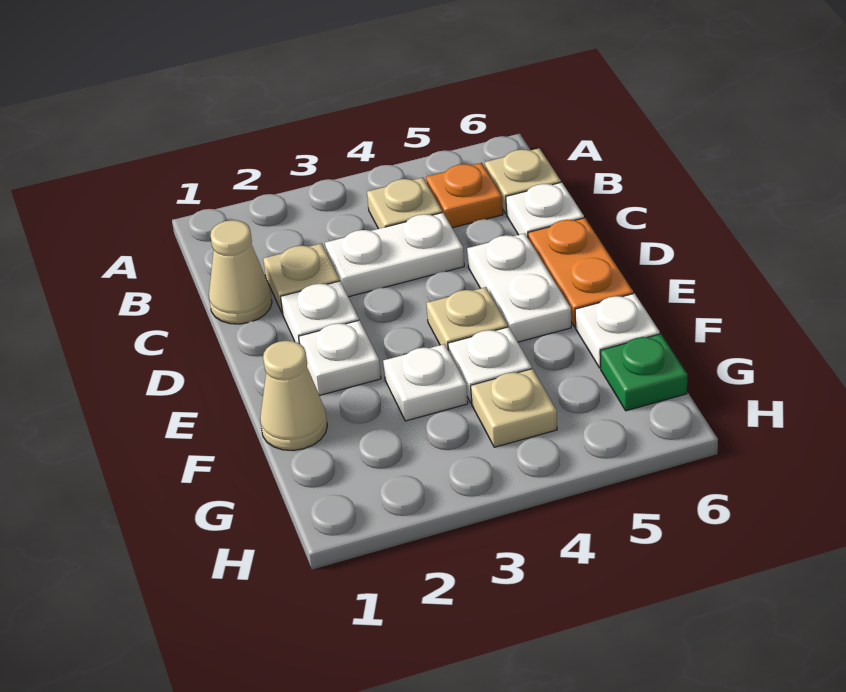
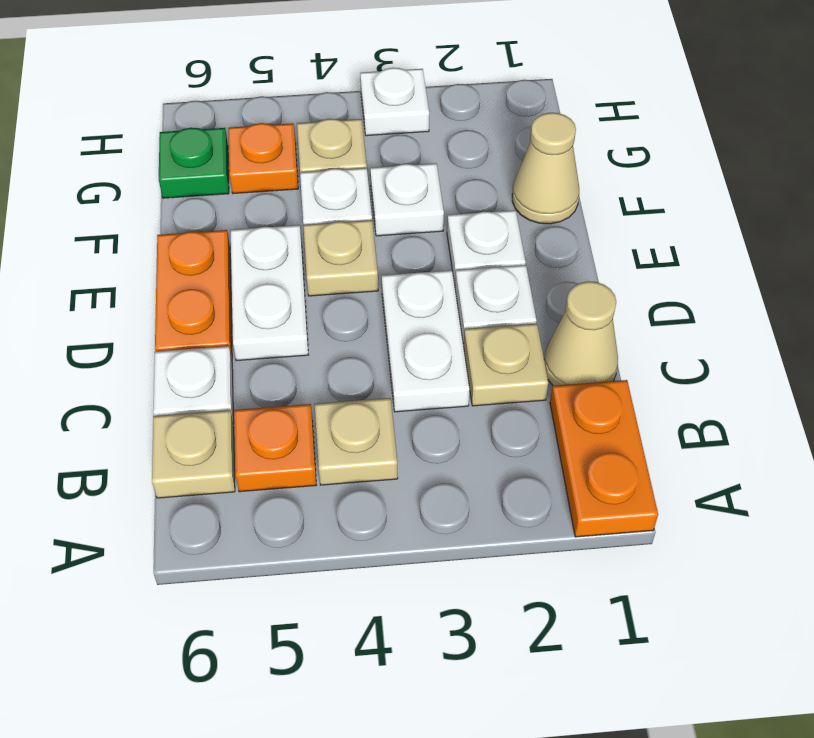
none -> orange plate A1:B1 level 1
white plate C3:C4 level 1 -> white plate C3:D3 level 1
white plate F6 level 1 -> white plate H3 level 1
none -> orange plate G5 level 1

